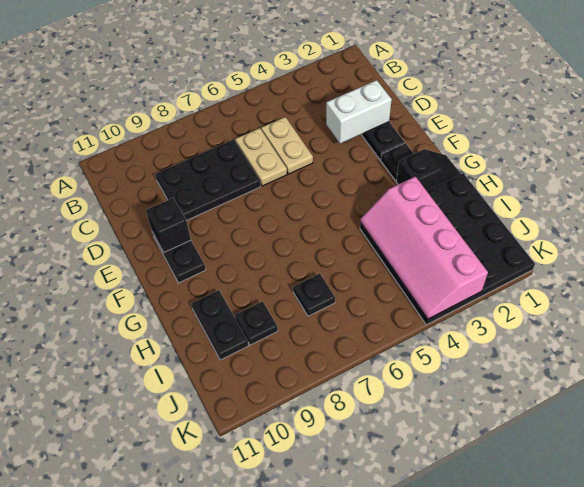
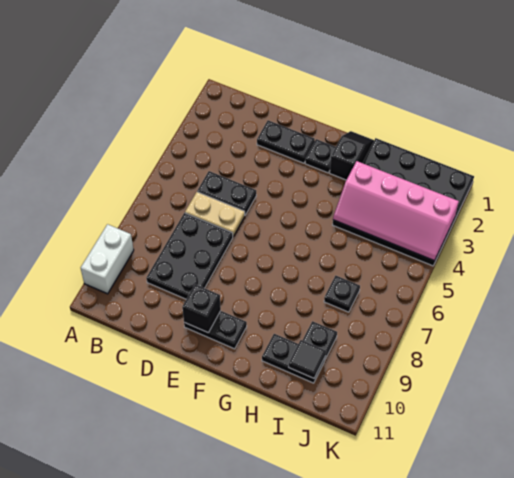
tan plate C5:D5 level 1 -> black plate C5:D5 level 1
white brick D2:D3 level 2 -> white brick A9:A10 level 1
none -> black tile I10 level 2

